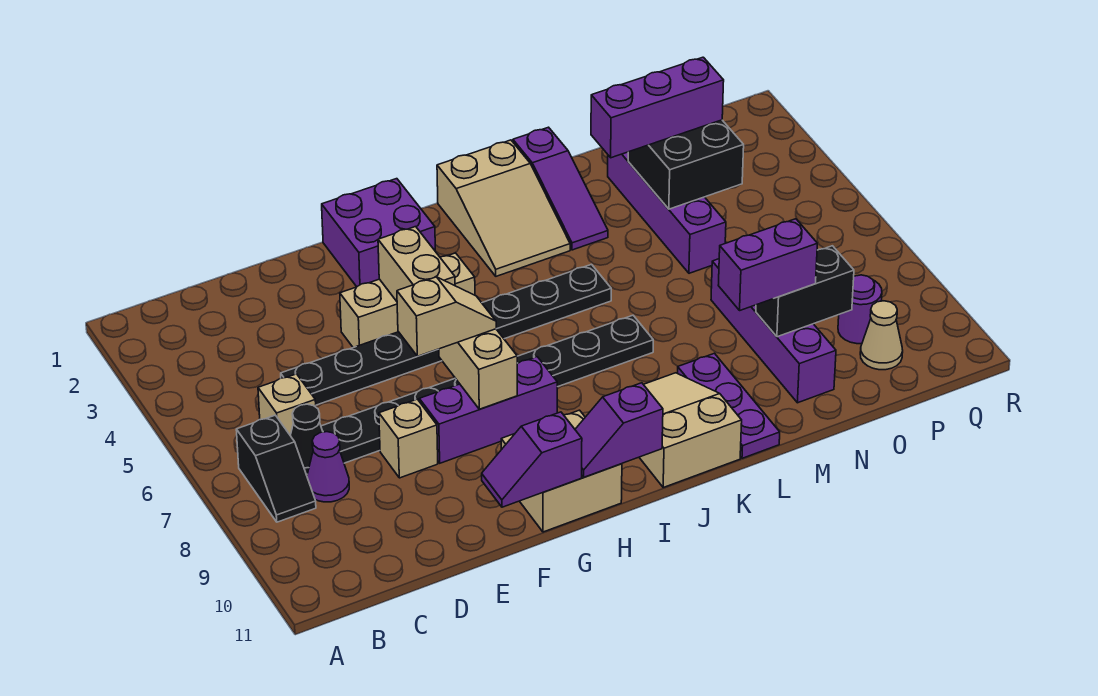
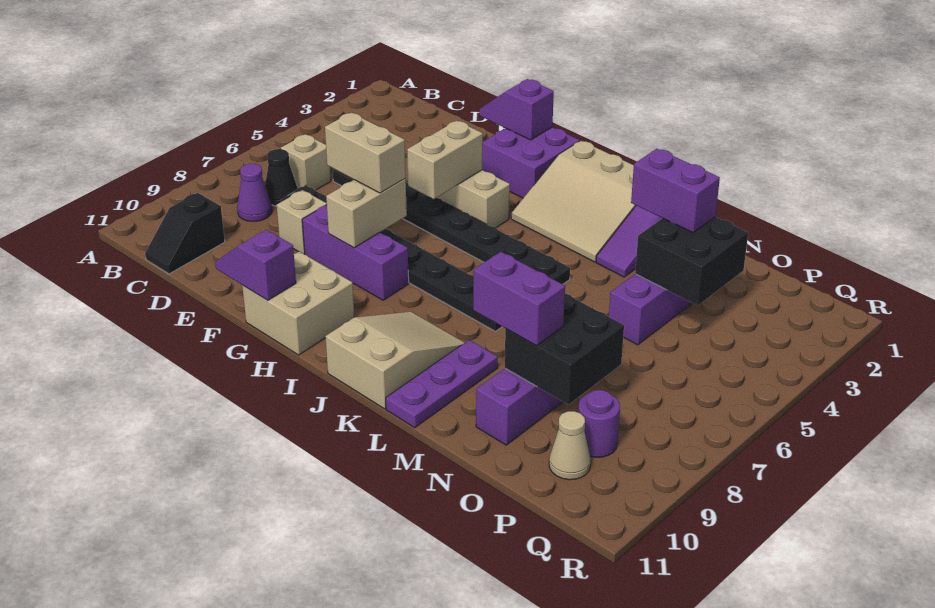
black slope B7:B8 level 1 top 7 -> black slope C10:C11 level 1 top 10
tan slope F7:G7 level 3 top F -> tan brick F7:G7 level 3
purple slope H11:I11 level 2 top I -> purple slope F1:G1 level 2 top G
tan slope J1:K3 level 1 top 1 -> tan slope I1:K3 level 1 top 1
purple brick M3:O3 level 3 -> purple brick M3:N3 level 3
black brick N9:O9 level 2 -> black brick N8:O9 level 2

